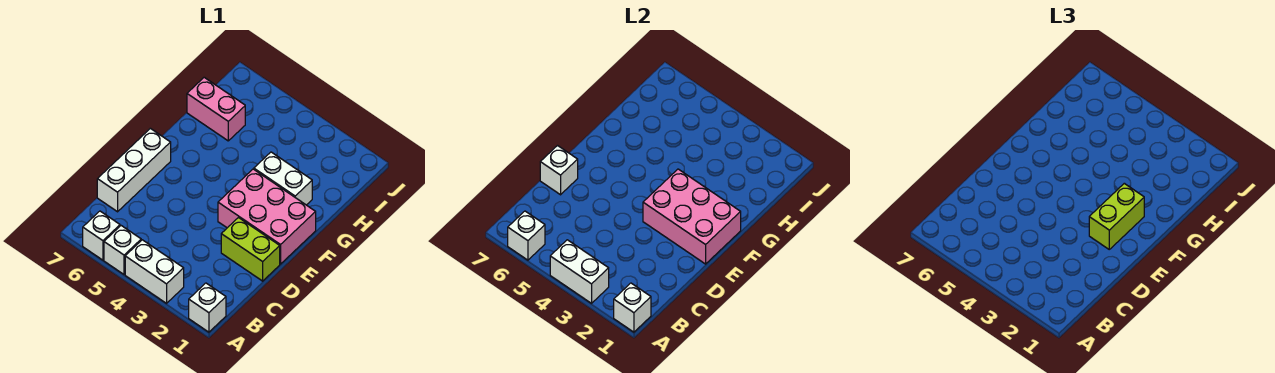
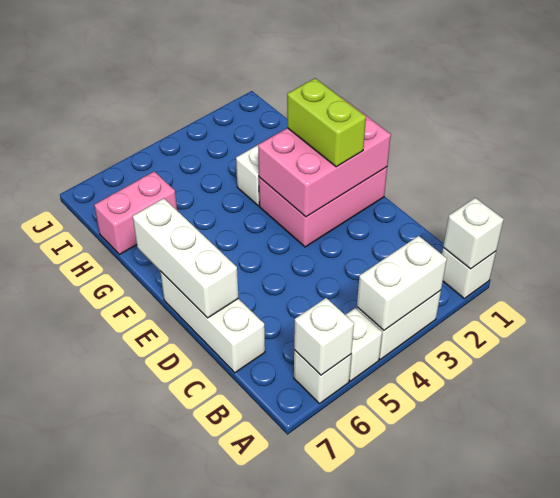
lime brick D1:D2 level 1 -> none
white brick D7 level 2 -> white brick D7:F7 level 2

